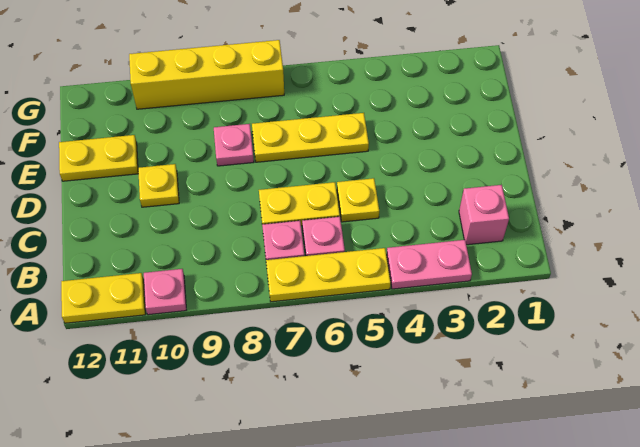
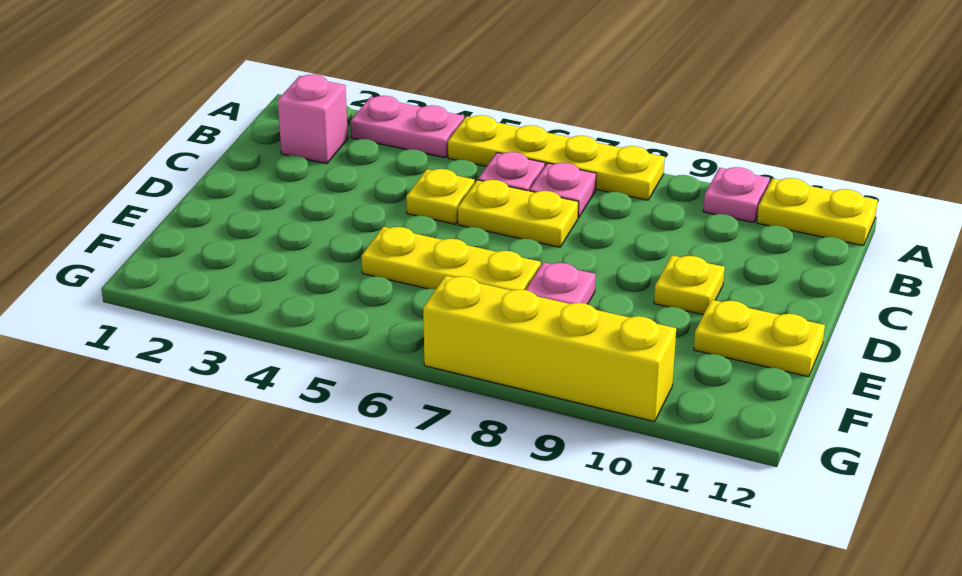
yellow plate A5:A7 level 1 -> yellow plate A5:A8 level 1

